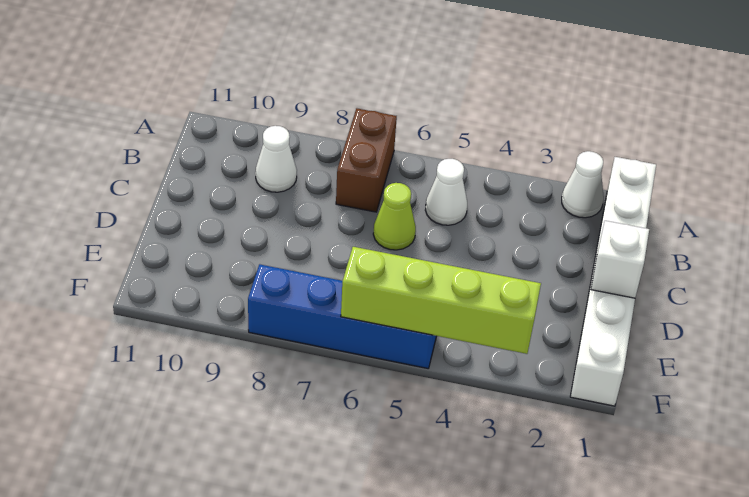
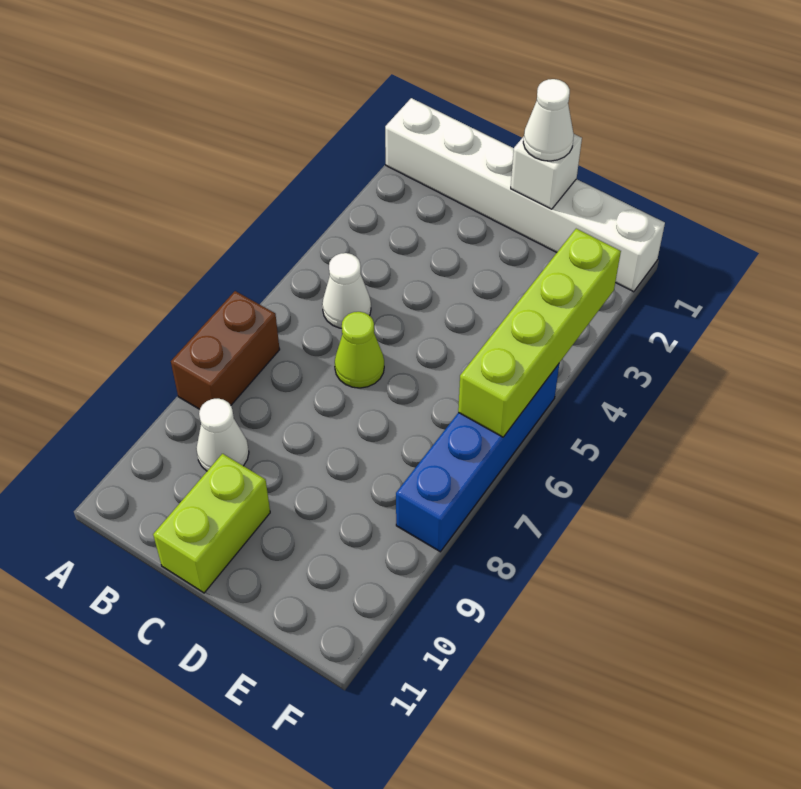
white cone A2 level 1 -> white cone D1 level 3
brown brick A7:B7 level 1 -> brown brick A7:A8 level 1
none -> lime brick C10:C11 level 1

